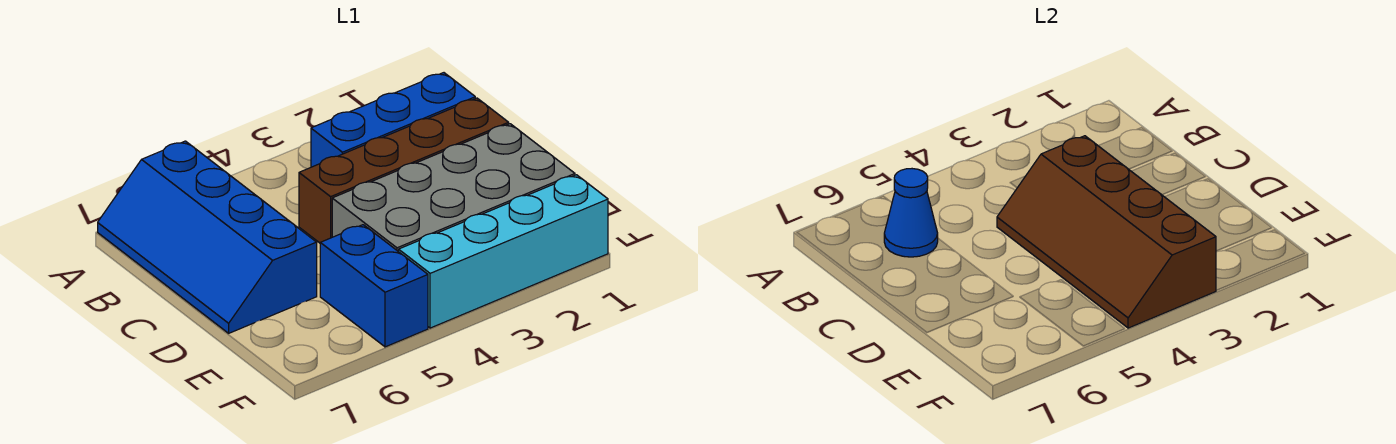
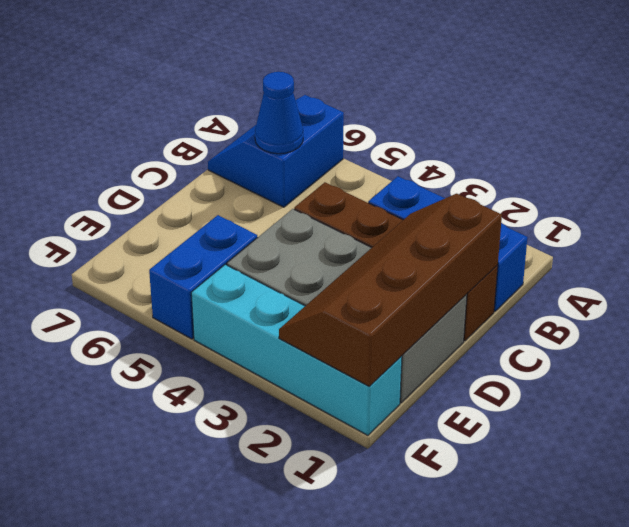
blue slope A6:D7 level 1 top 6 -> blue slope A6:B7 level 1 top 6
brown slope C3:F4 level 2 top 3 -> brown slope C1:F2 level 2 top 1

